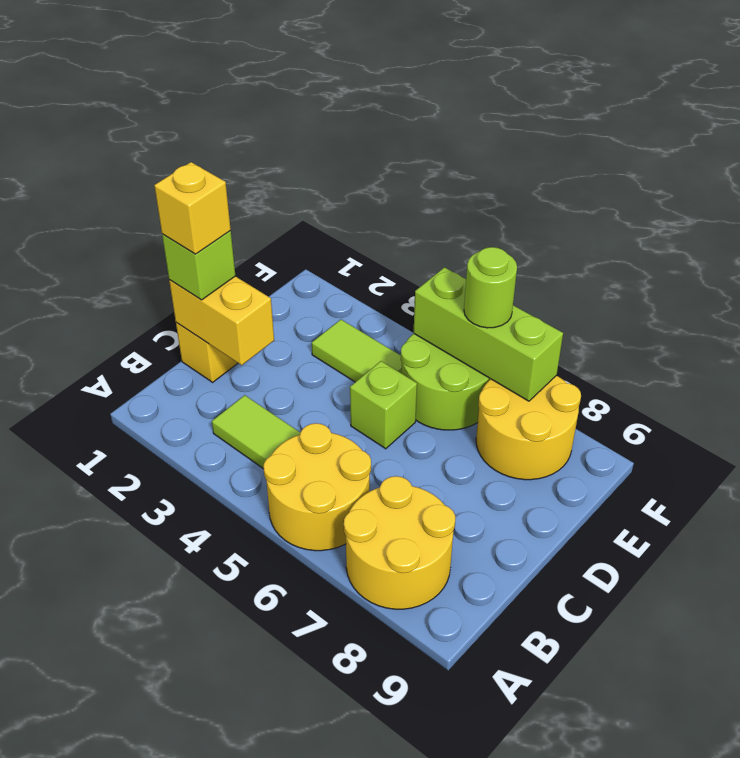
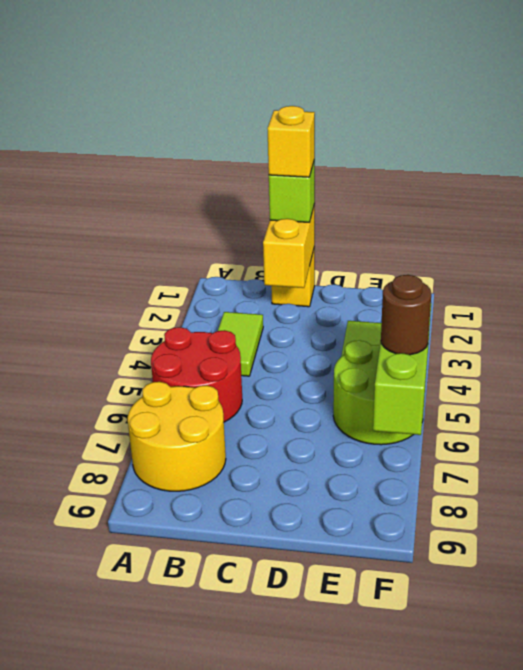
yellow round brick A5:B6 level 1 -> red round brick A5:B6 level 1
lime brick D5 level 1 -> none
yellow round brick E7:F8 level 1 -> none
lime round brick F6 level 3 -> brown round brick F6 level 3

